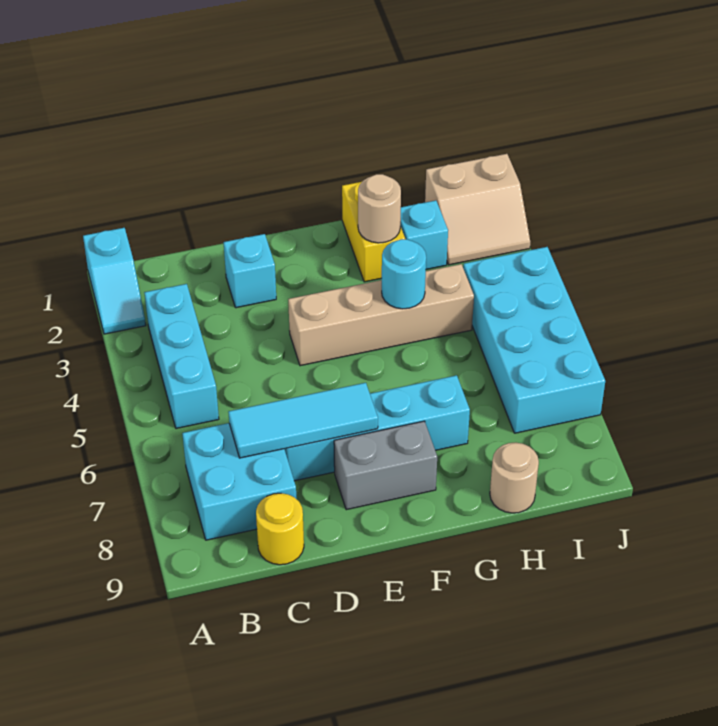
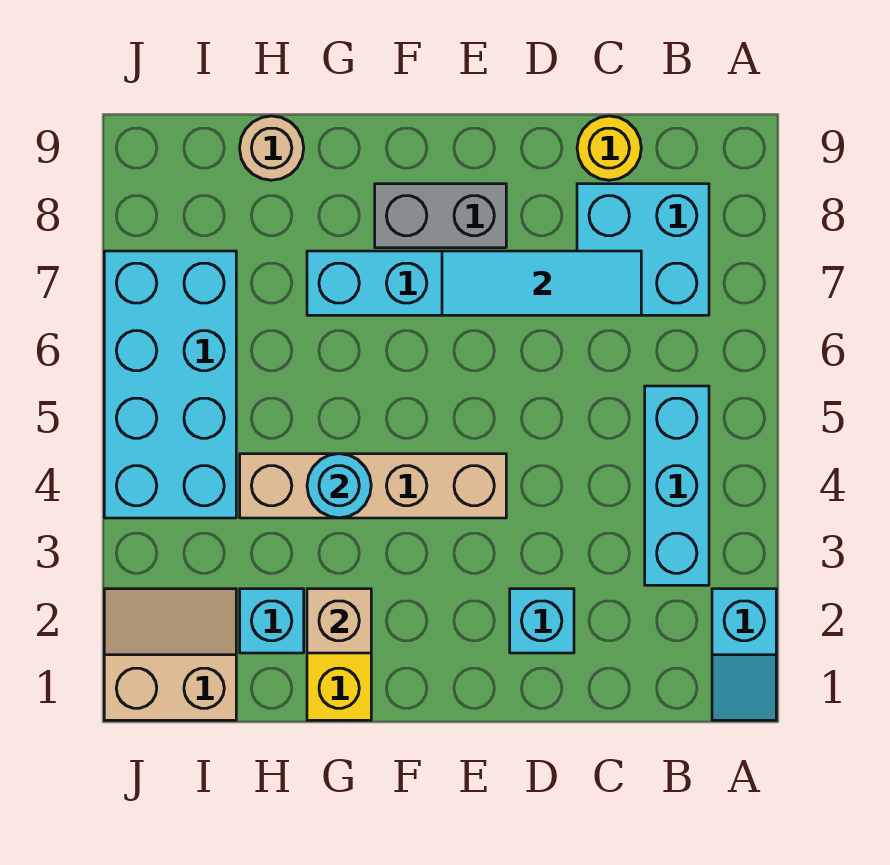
cyan slope A1:A2 level 1 top 1 -> cyan slope A1:A2 level 1 top 2
tan round brick G2 level 2 -> tan brick G2 level 2

